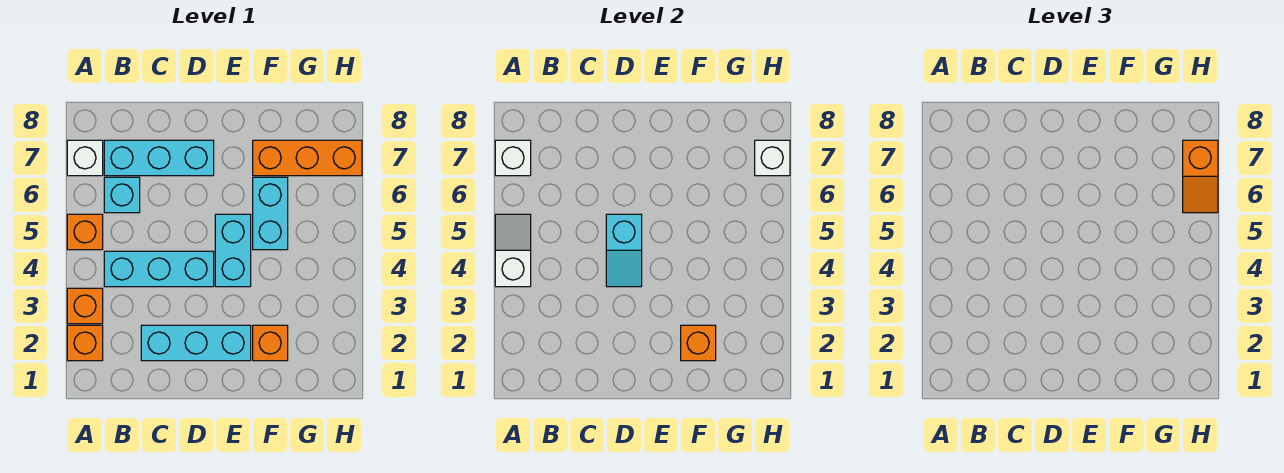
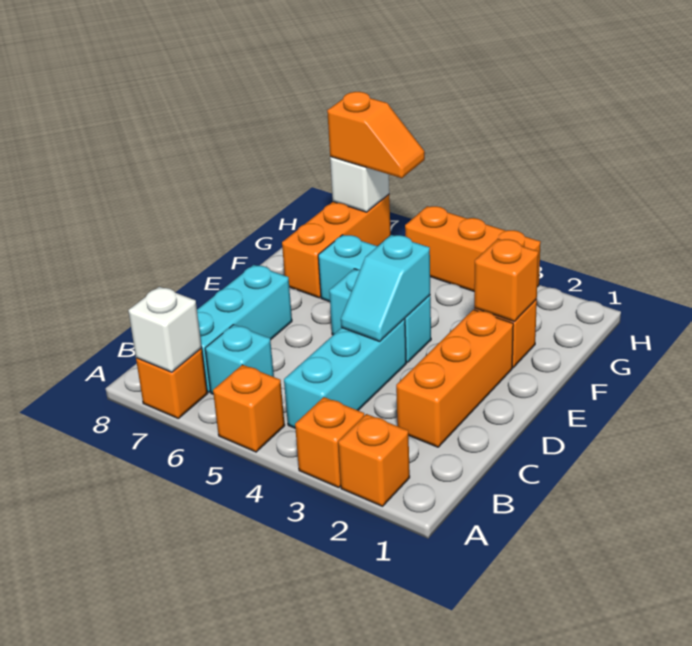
white slope A4:A5 level 2 top 4 -> none
white brick A7 level 1 -> orange brick A7 level 1
cyan brick C2:E2 level 1 -> orange brick C2:E2 level 1
cyan slope D4:D5 level 2 top 5 -> cyan slope D4:E4 level 2 top E
none -> orange brick H3:H5 level 1

